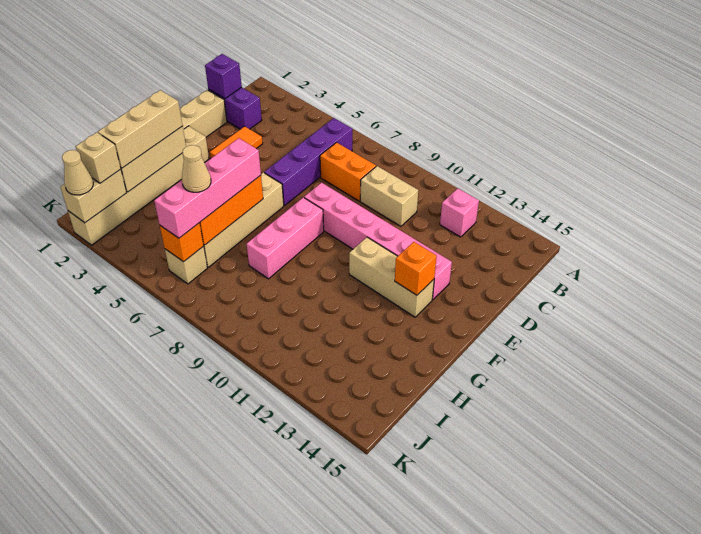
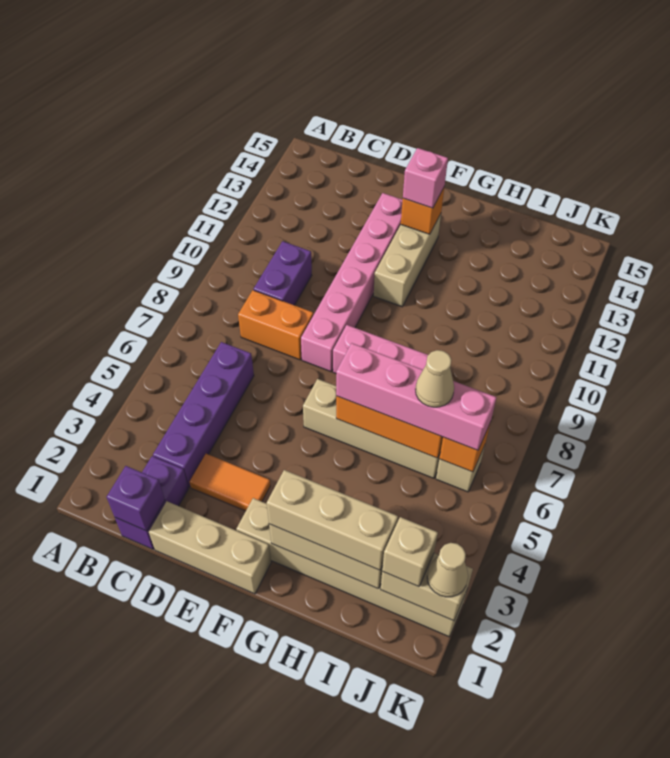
purple brick B6:E6 level 1 -> purple brick C3:C6 level 1
pink brick B12 level 1 -> pink brick F13 level 3
orange brick C7:C8 level 1 -> orange brick C8:D8 level 1
tan brick C9:C10 level 1 -> purple brick C9:C10 level 1

